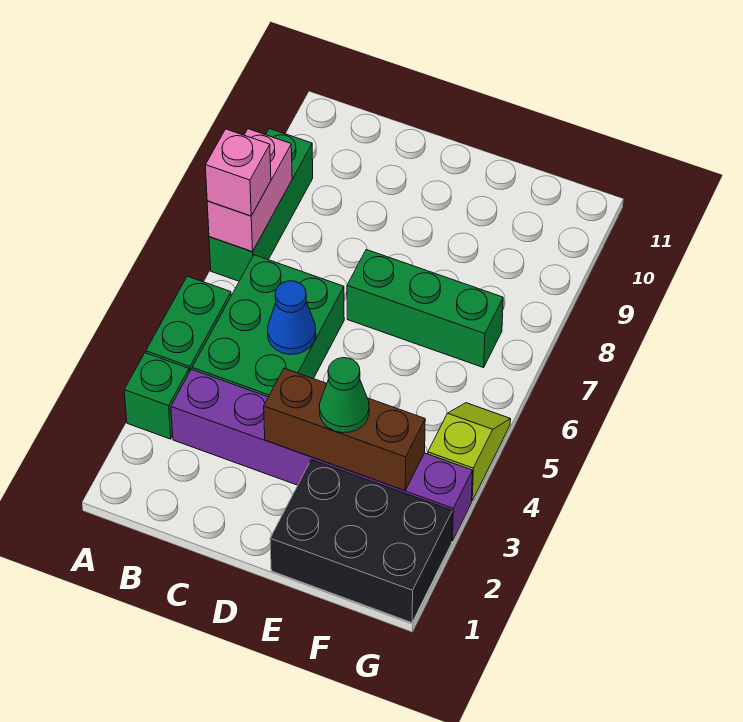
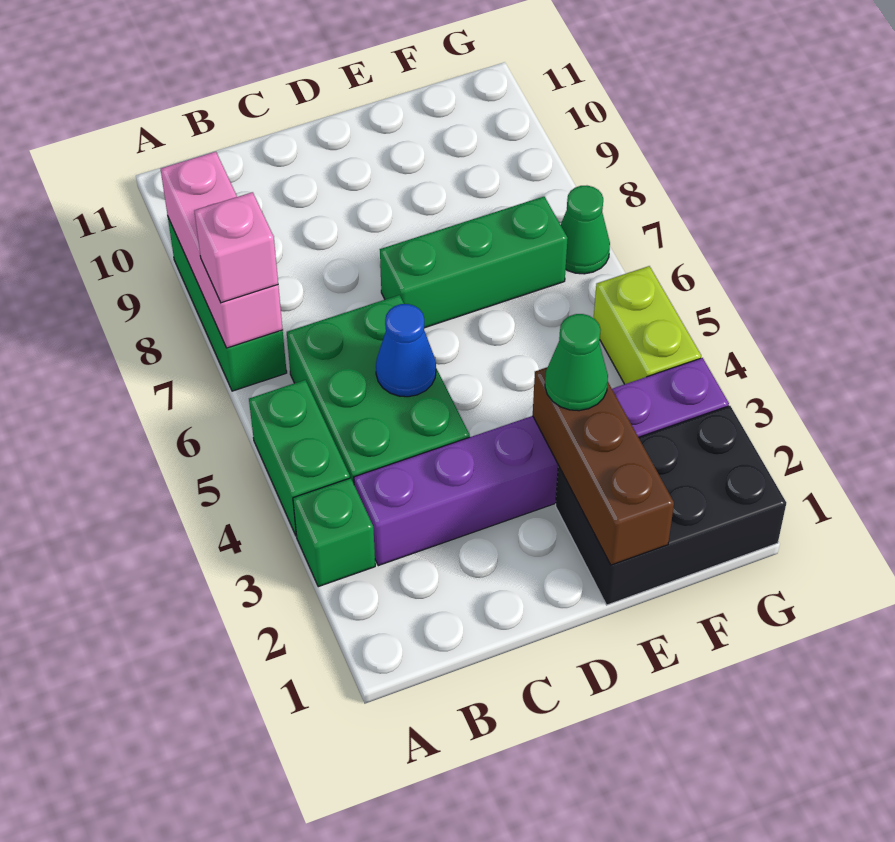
pink brick A7:A8 level 2 -> pink brick A7:A9 level 2
brown brick D3:F3 level 2 -> brown brick E1:E3 level 2
lime slope G4:G5 level 1 top 4 -> lime brick G4:G5 level 1
none -> green cone G7 level 1

